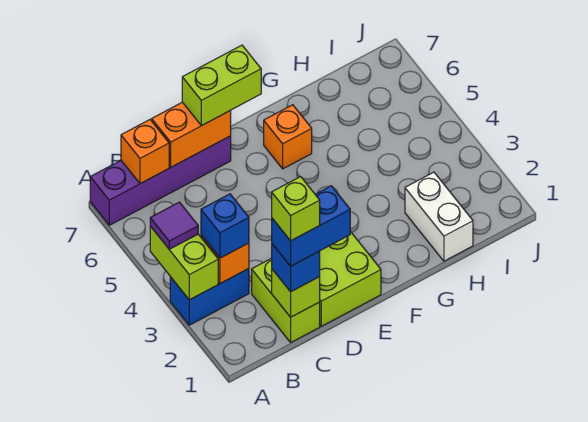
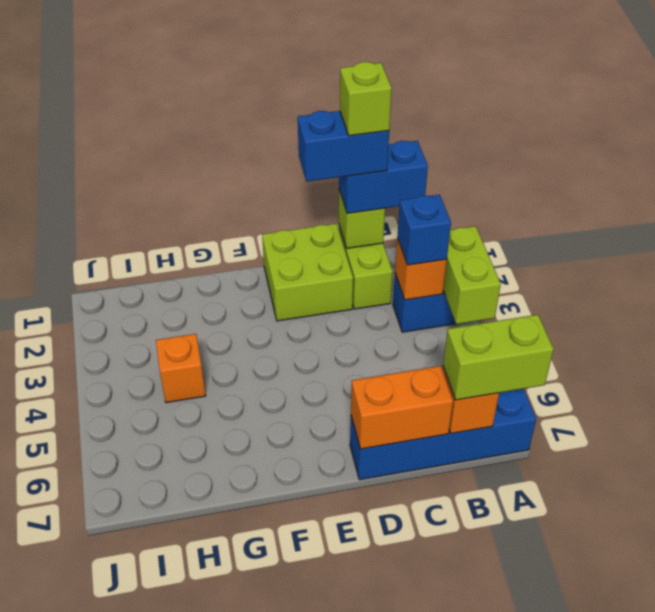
purple tile A4 level 3 -> none
purple brick A7:D7 level 1 -> blue brick A7:D7 level 1
blue brick C1 level 3 -> blue brick B1:C1 level 3
lime brick D7:E7 level 3 -> lime brick A7:B7 level 3
orange brick F6 level 1 -> orange brick H4 level 1
white brick H1:H2 level 1 -> none

